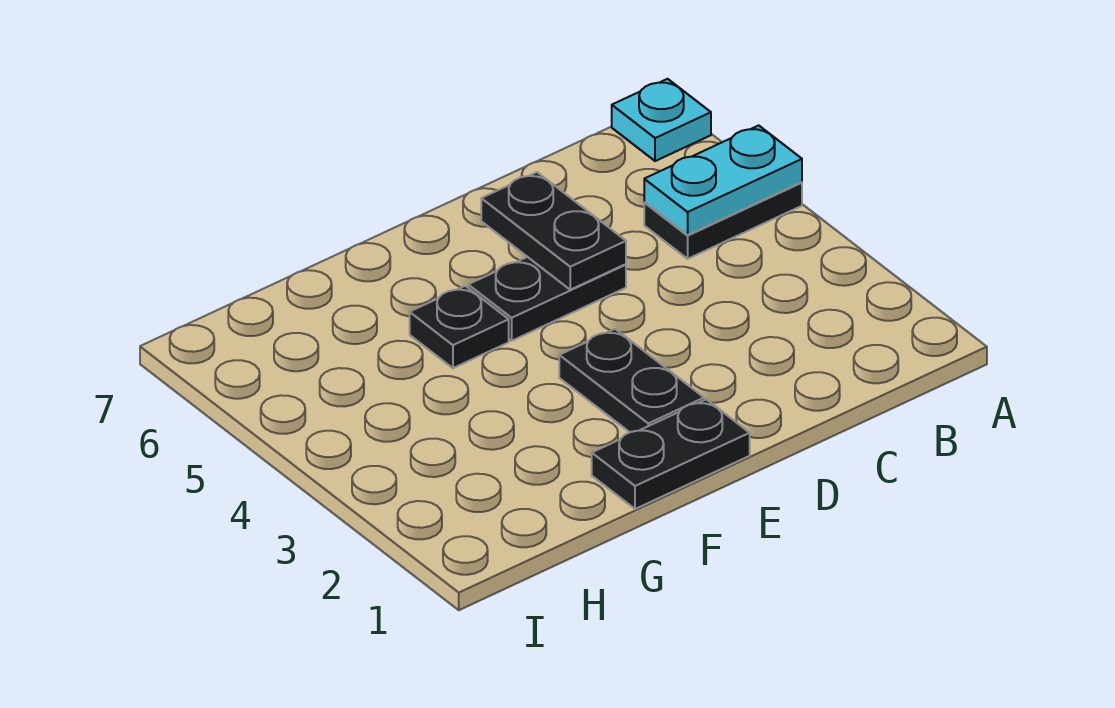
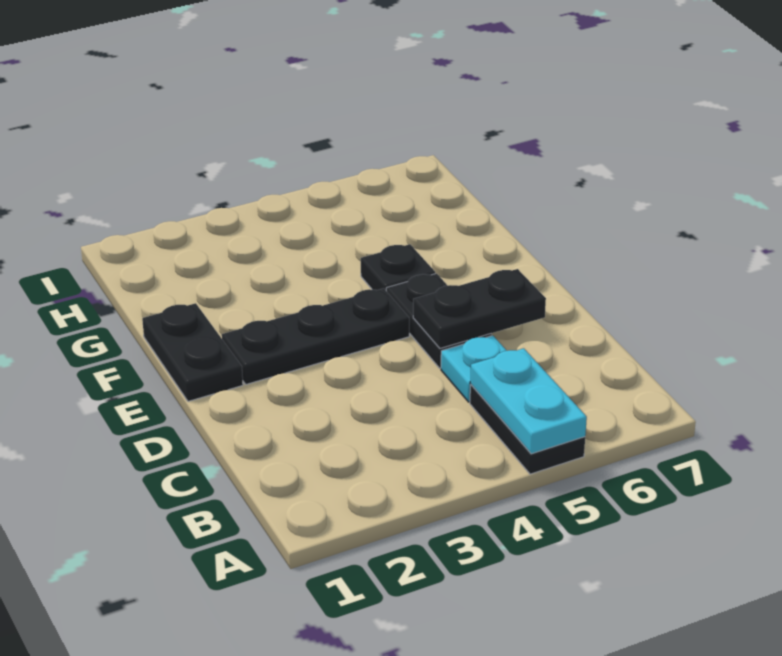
cyan plate A7 level 1 -> cyan plate C5 level 1
black plate E2:E3 level 1 -> black plate E2:E4 level 1

